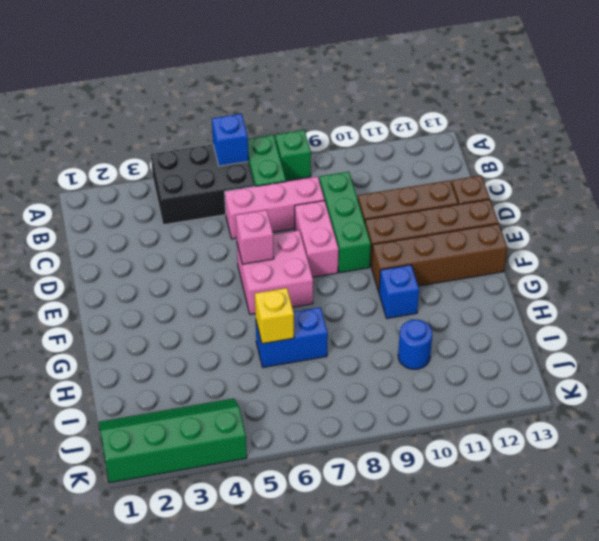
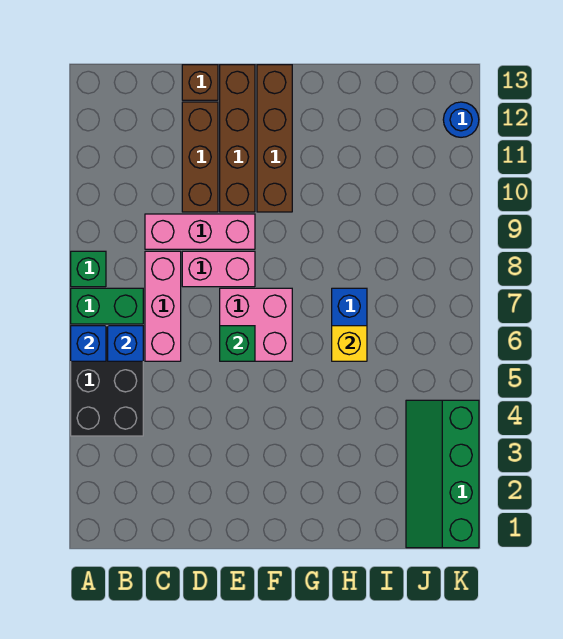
green brick C9:E9 level 1 -> pink brick C9:E9 level 1
pink brick E6 level 2 -> green brick E6 level 2
blue brick G10 level 1 -> blue brick B6 level 2
blue round brick I10 level 1 -> blue round brick K12 level 1

